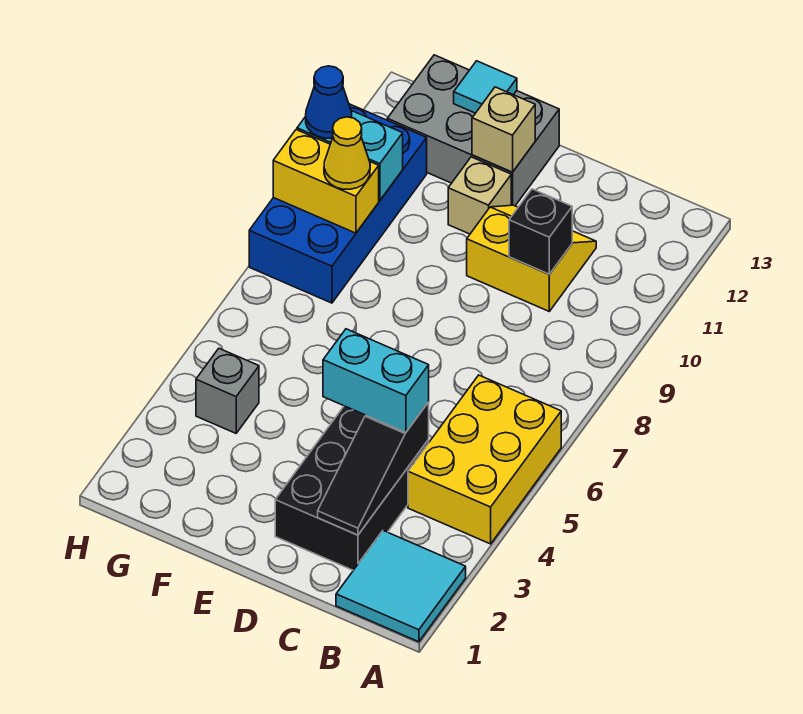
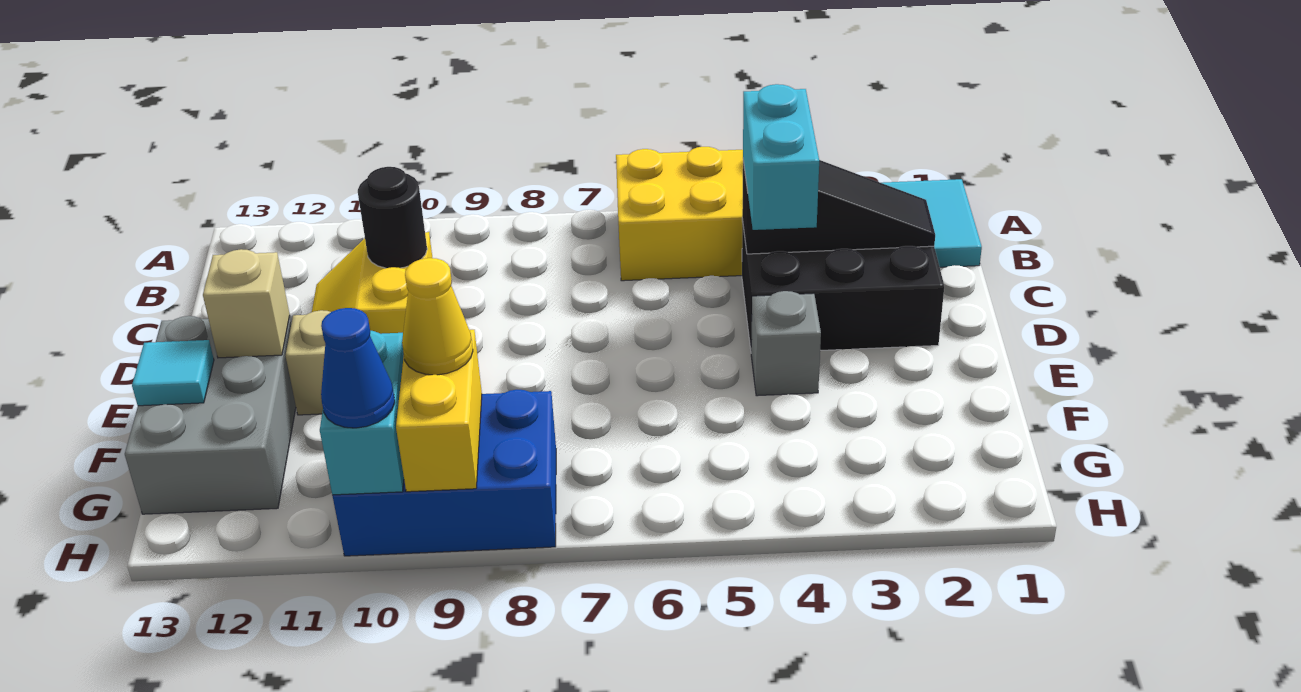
black brick C10 level 2 -> black round brick C10 level 2
grey brick G4 level 1 -> grey brick E4 level 1
blue brick G8:H11 level 1 -> blue brick G8:H10 level 1

